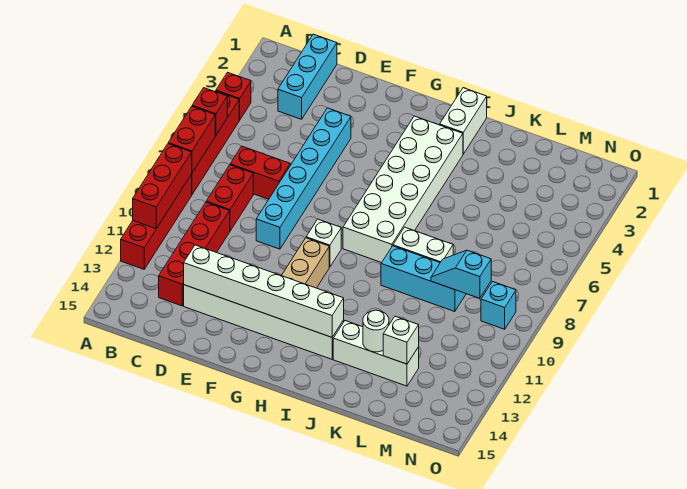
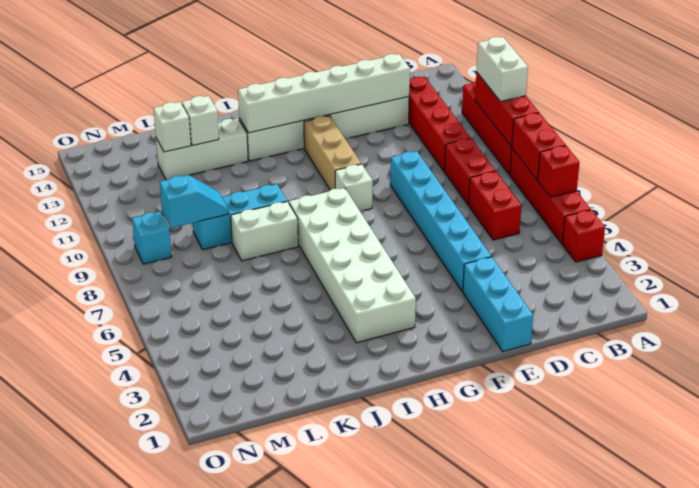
cyan brick C1:C3 level 1 -> cyan brick E1:E3 level 1
red brick C7:D7 level 1 -> red brick C6:C7 level 1
white brick I1:I2 level 1 -> white brick A10:A11 level 3
white round brick K13 level 2 -> white brick K13 level 2

